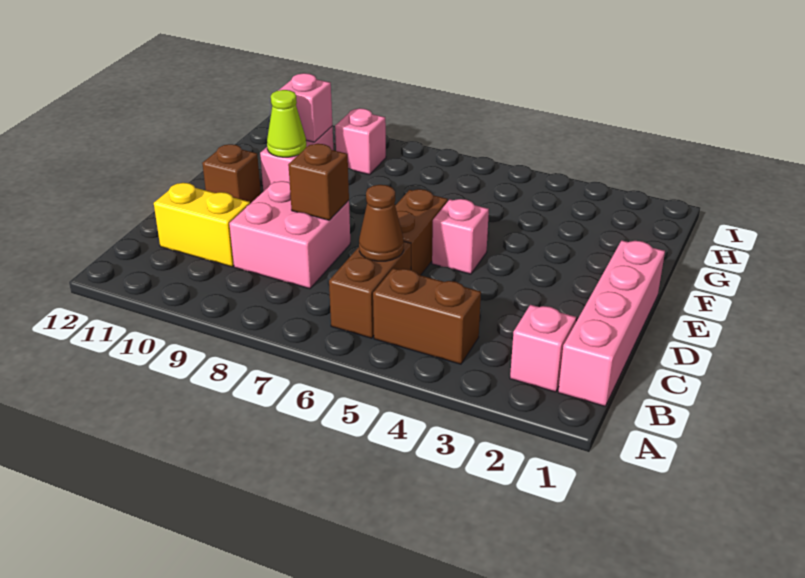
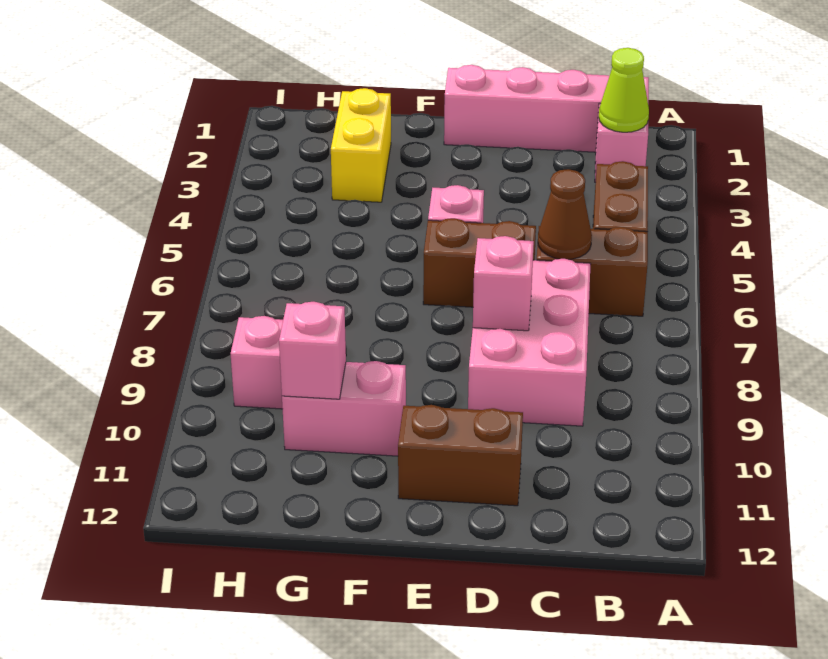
pink brick C8:D9 level 1 -> pink brick C7:D9 level 1
yellow brick C10:C11 level 1 -> yellow brick G2:G3 level 1
brown brick D8 level 2 -> pink brick D8 level 2
brown brick E11 level 1 -> brown brick D11:E11 level 1
lime cone F10 level 2 -> lime cone B2 level 2

